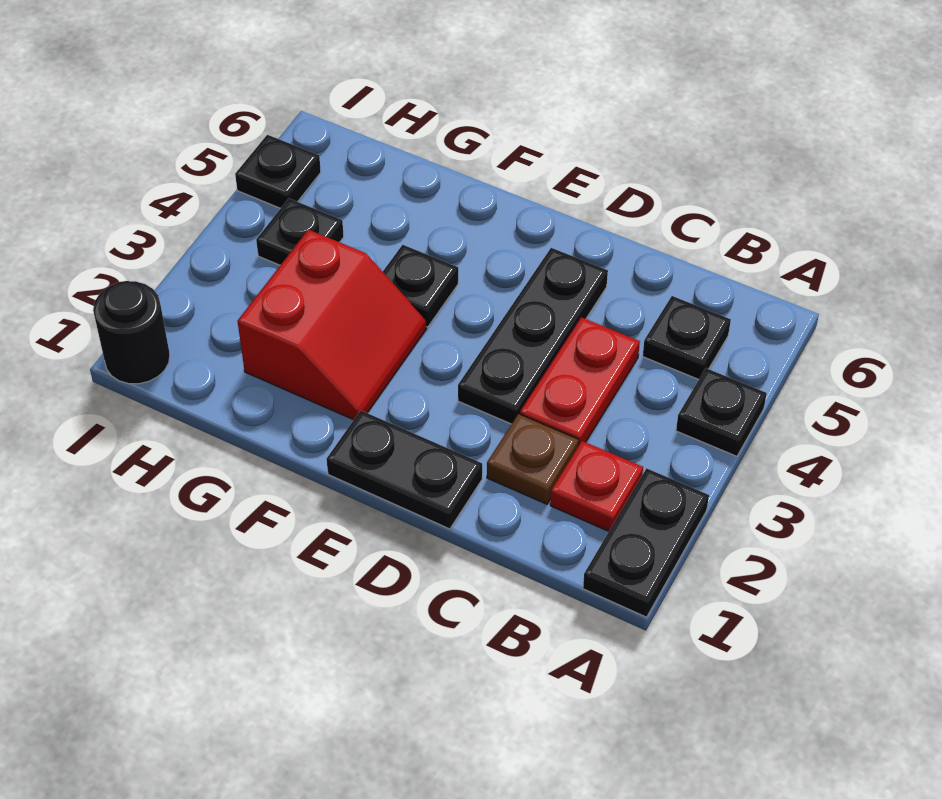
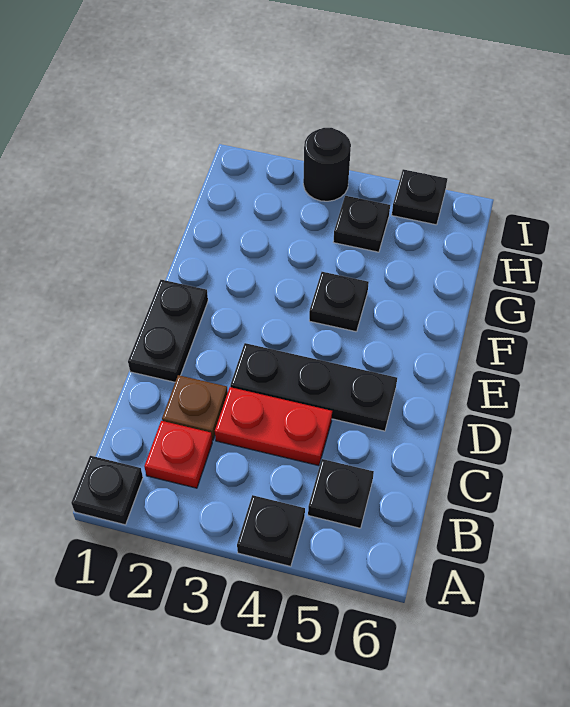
black plate A1:A2 level 1 -> black plate A1 level 1
red slope F2:G3 level 1 top G -> none
black round brick I1 level 1 -> black round brick I3 level 1

